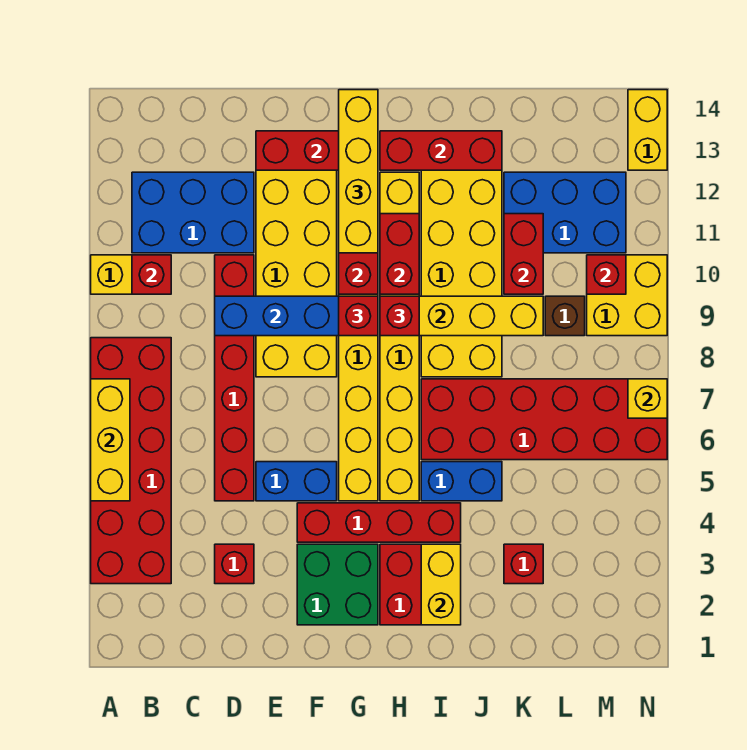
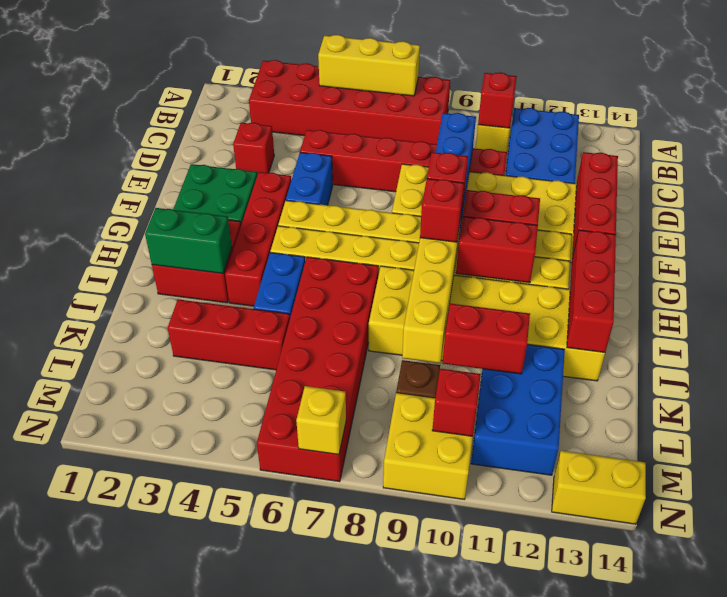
yellow brick G11:G14 level 3 -> none
yellow brick I2:I3 level 2 -> green brick I2:I3 level 2
red brick K3 level 1 -> red brick K3:K5 level 1

